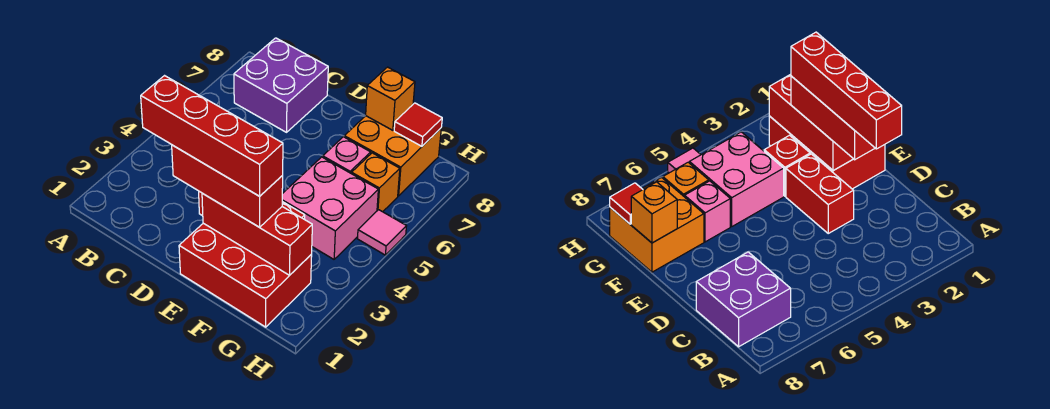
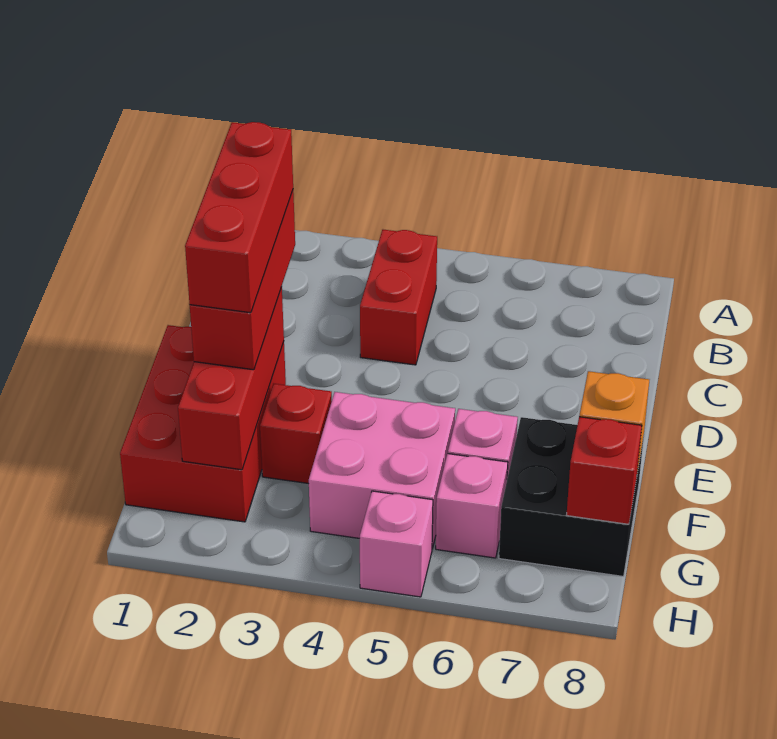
purple brick B7:C8 level 1 -> none
red brick C2:F2 level 4 -> red brick D2:F2 level 4
red brick D3:E3 level 1 -> red brick B4:C4 level 1
orange brick F7:G8 level 1 -> black brick F7:G8 level 1
orange brick G6 level 1 -> pink brick G6 level 1
red tile G8 level 2 -> red brick G8 level 2
pink tile H5 level 1 -> pink brick H5 level 1

